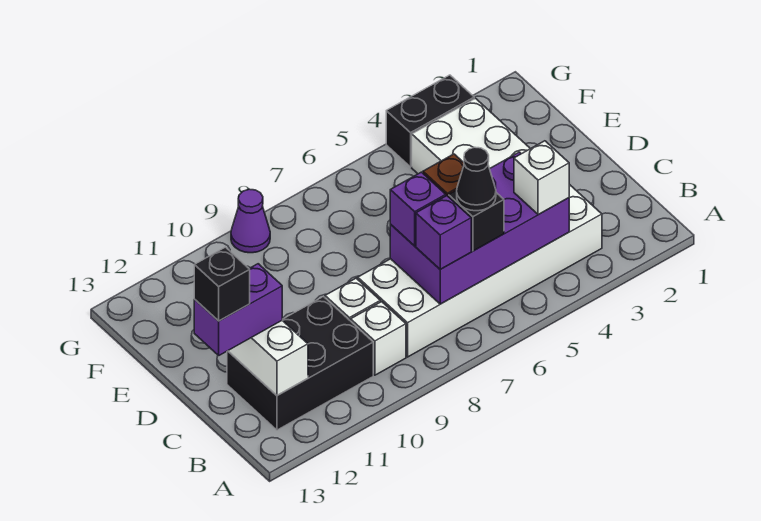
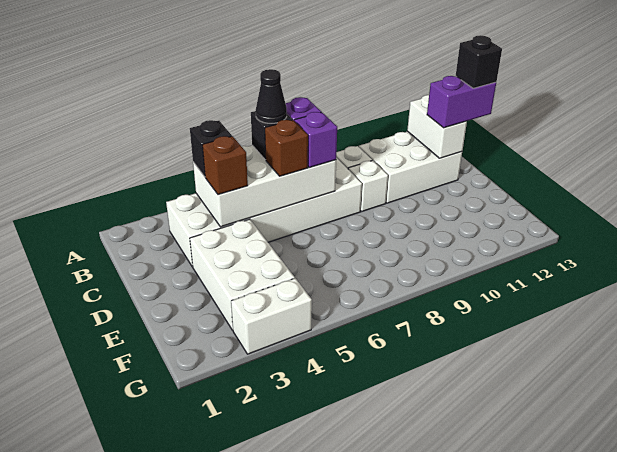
purple brick B4:C7 level 2 -> white brick B4:C7 level 2
white brick B4 level 3 -> black brick B4 level 3
black brick B10:C12 level 1 -> white brick B10:C12 level 1
none -> brown brick C4 level 3
black brick G3:G4 level 1 -> white brick G3:G4 level 1
purple cone G9 level 1 -> none

